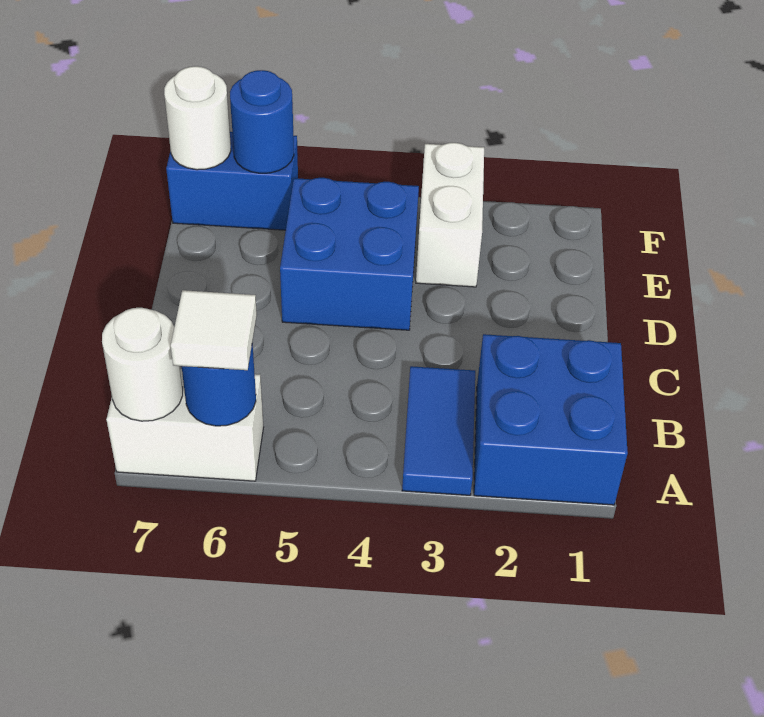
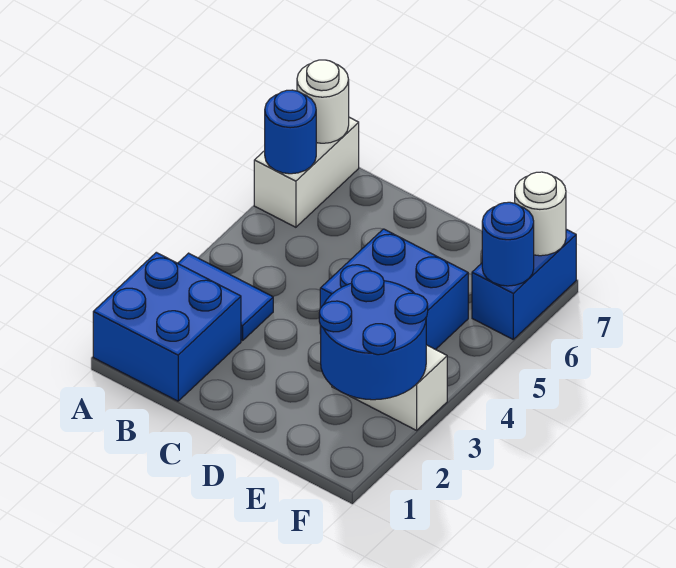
white tile A6 level 3 -> none
none -> blue round brick E2:F3 level 2

